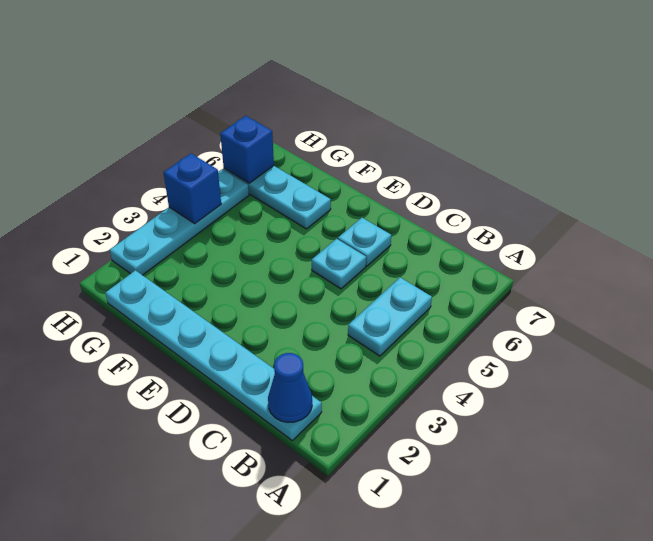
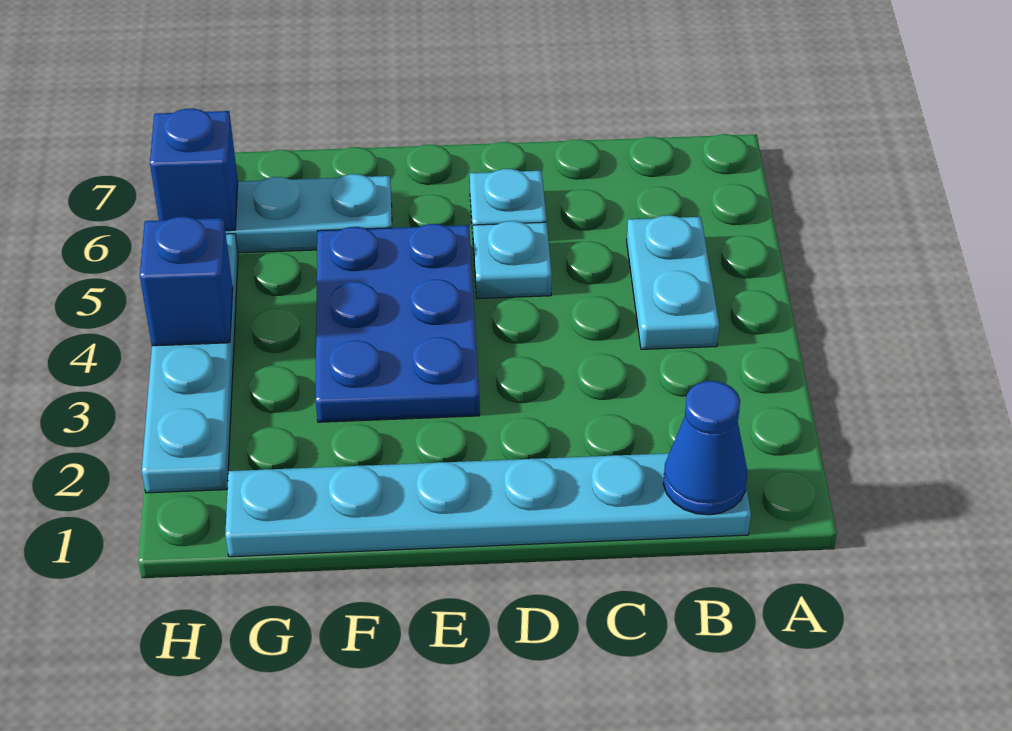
none -> blue plate E3:F5 level 1

